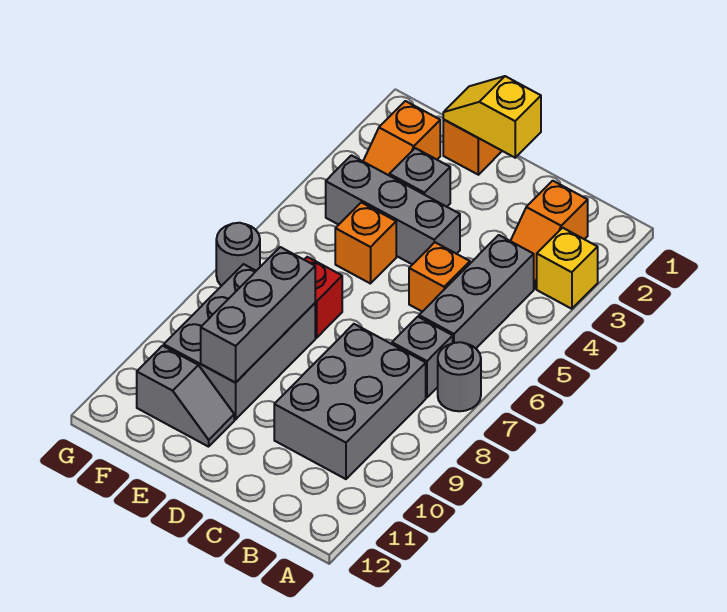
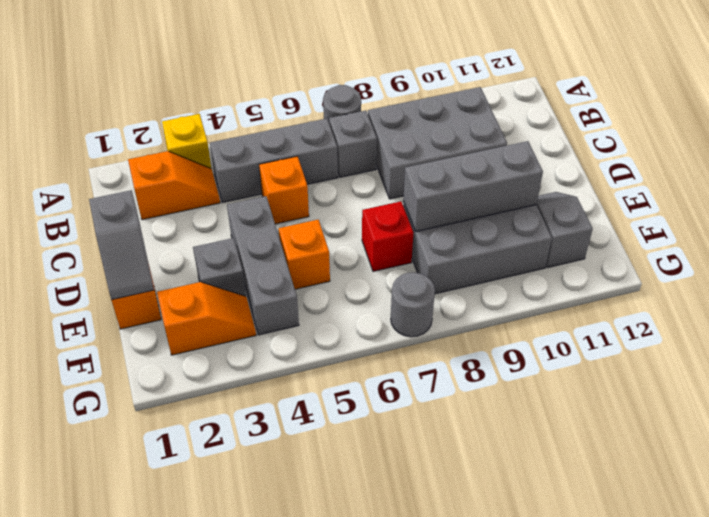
yellow slope D1:E1 level 2 top D -> grey slope D1:E1 level 2 top D

